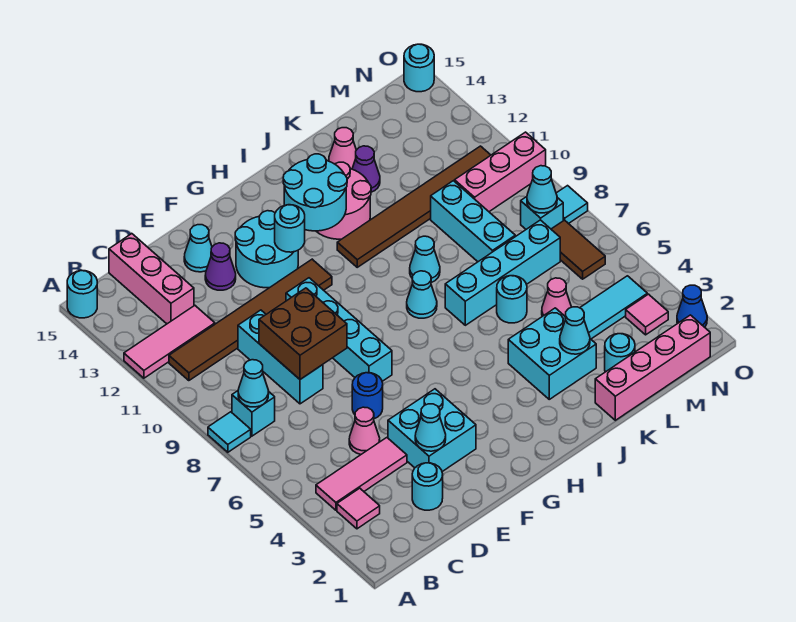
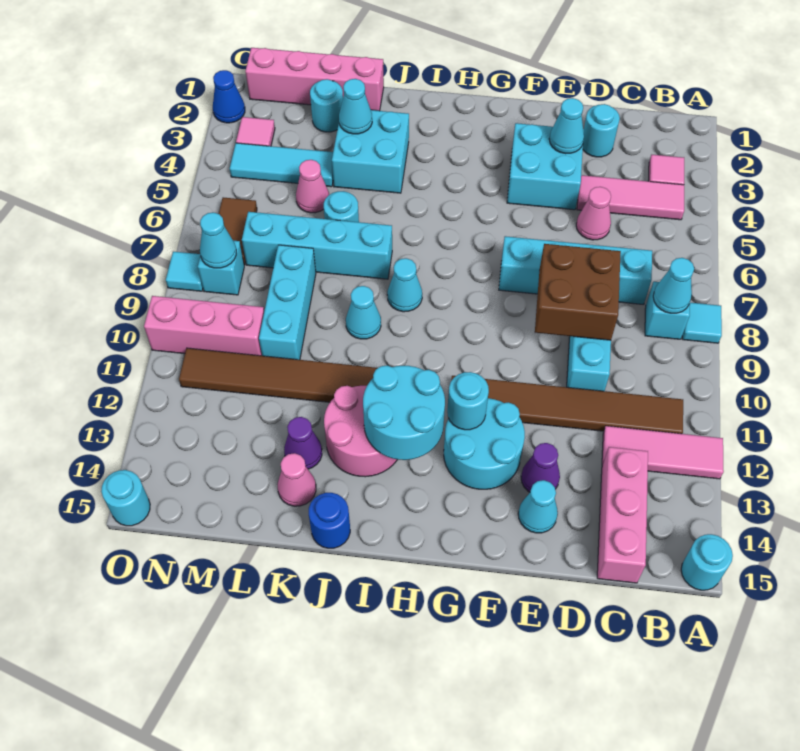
blue round brick E6 level 1 -> blue round brick J15 level 1
cyan brick F7:F10 level 1 -> cyan brick C7:F7 level 1

